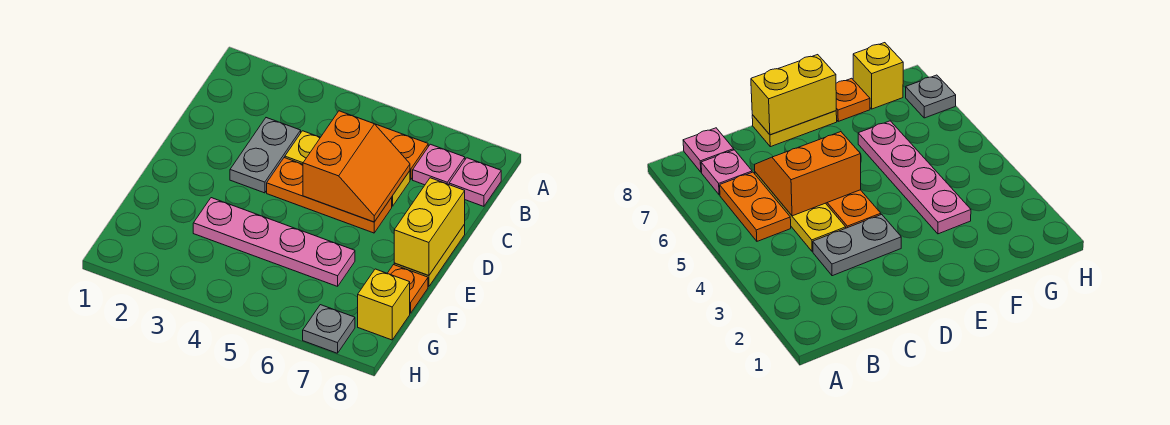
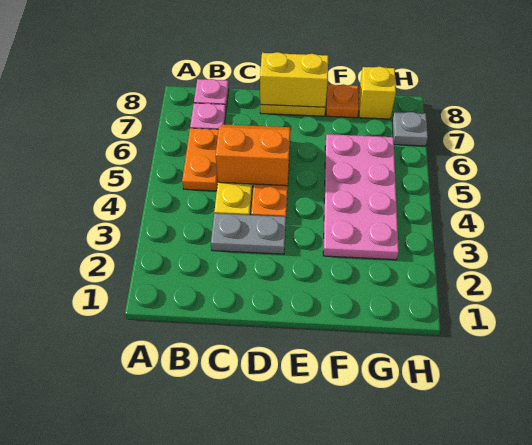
pink plate F3:F6 level 1 -> pink plate F3:G6 level 1

